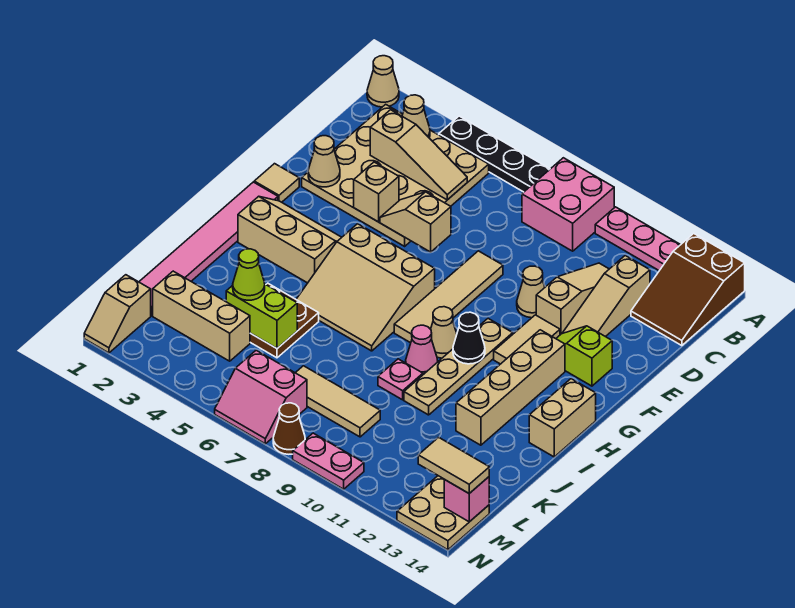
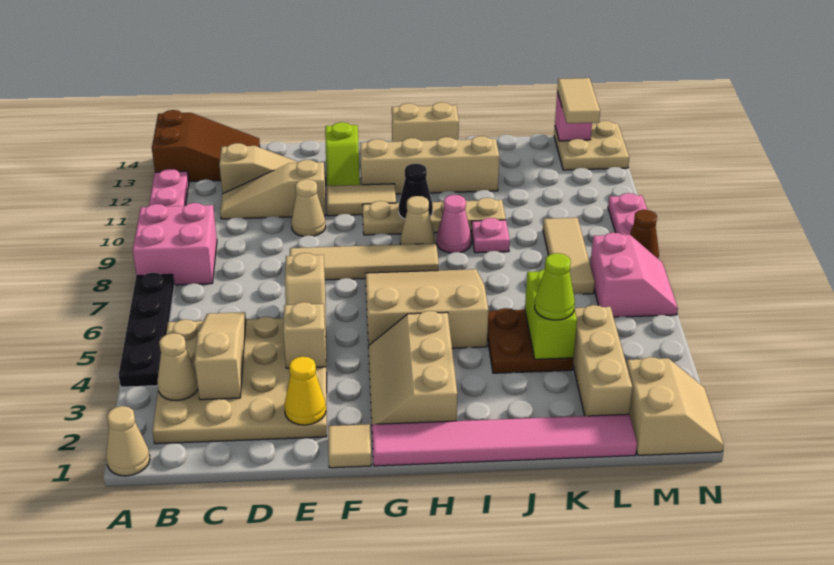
tan cone E2 level 2 -> yellow cone E2 level 2
tan slope G5:I7 level 1 top G -> tan slope G5:I7 level 1 top 5
tan slope M1:N1 level 1 top M -> tan slope M1:N2 level 1 top M

